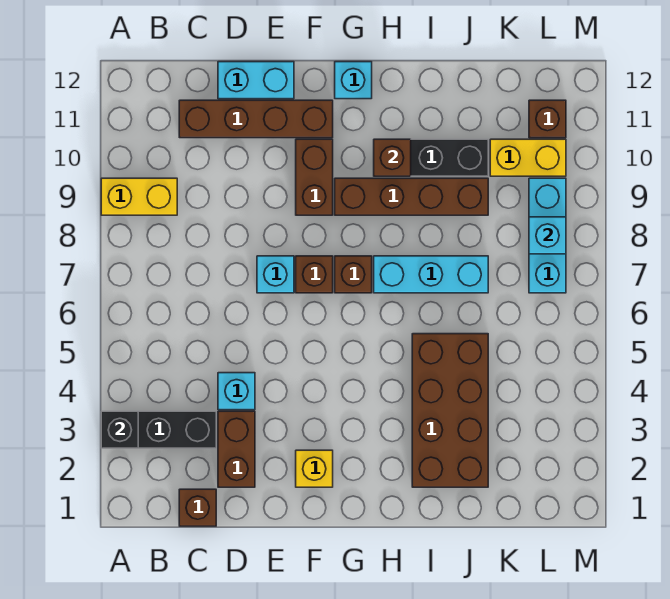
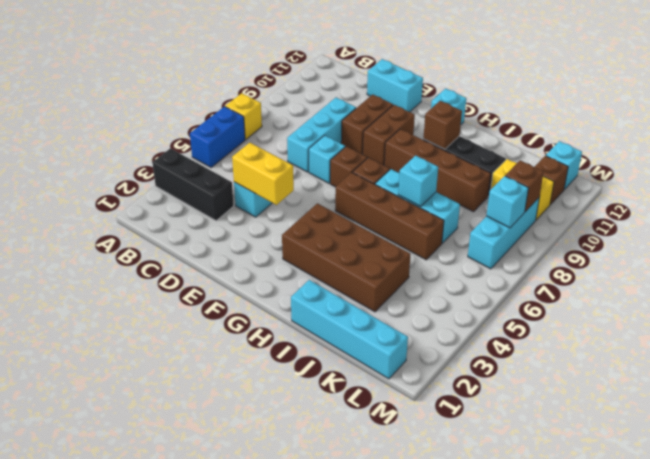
black brick A3 level 2 -> none
none -> blue brick A5:A6 level 1
yellow brick A9:B9 level 1 -> yellow brick D4:E4 level 2
brown brick C1 level 1 -> brown brick L9 level 2
brown brick C11:F11 level 1 -> brown brick G6:J6 level 1
brown brick D2:D3 level 1 -> brown brick E9:E10 level 1
none -> cyan brick D7:D9 level 1
yellow brick F2 level 1 -> yellow brick A7 level 1
none -> cyan brick I1:L1 level 1
brown brick I2:J5 level 1 -> brown brick G3:J4 level 1
none -> cyan brick I7 level 2
none -> cyan brick L12 level 1

